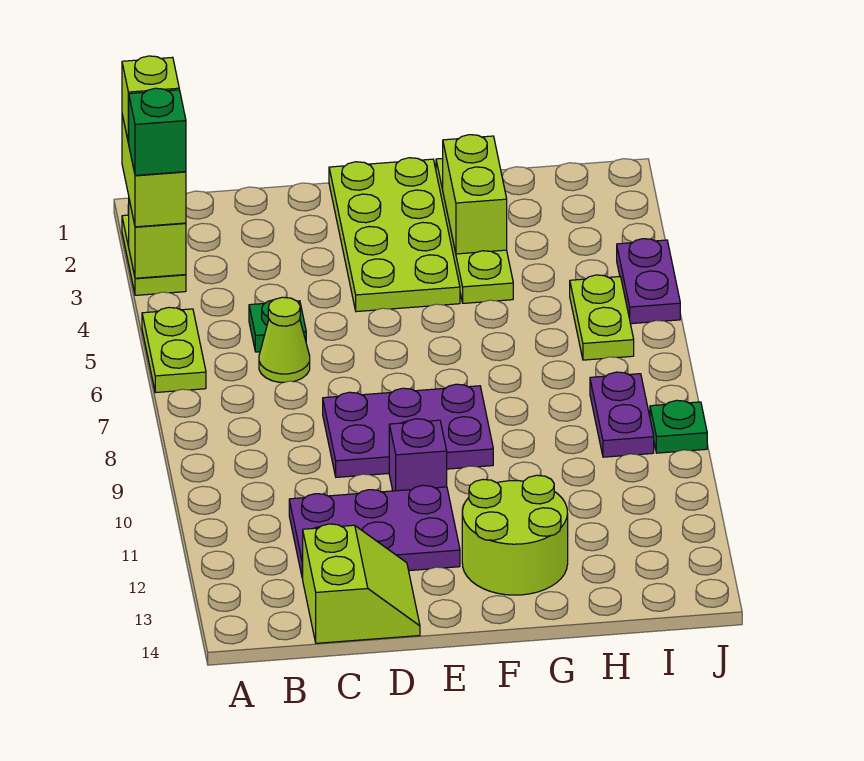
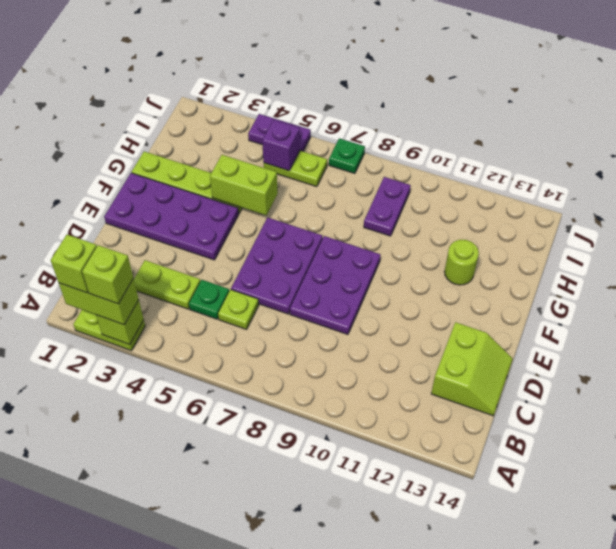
green brick A3 level 4 -> lime brick A3 level 4
lime plate A5:A6 level 1 -> lime plate C3:C4 level 1
lime cone C6 level 1 -> lime plate C6 level 1
purple plate C11:E12 level 1 -> purple plate D6:F7 level 1
lime slope C13:D14 level 1 top C -> lime slope C13:D14 level 1 top 13
lime plate E1:F4 level 1 -> purple plate E1:F4 level 1
purple brick E10 level 1 -> purple brick I5 level 2
lime round brick F12:G13 level 1 -> lime round brick G12 level 1
lime brick G2:G3 level 2 -> lime brick G4:G5 level 2
purple plate I8:I9 level 1 -> purple plate H9:I9 level 1
green plate J9 level 1 -> green plate J7 level 1

